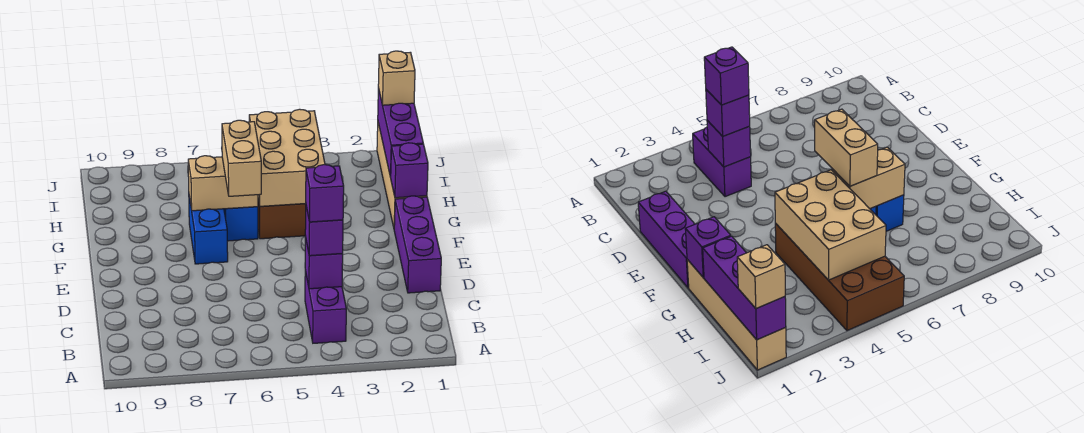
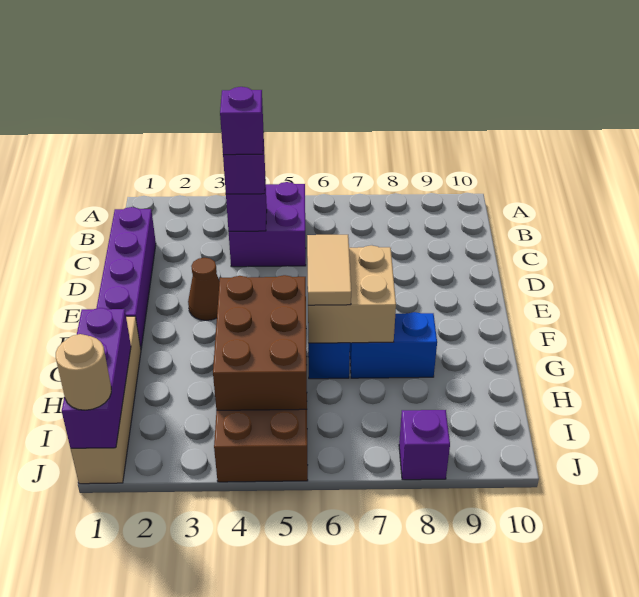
purple brick B4:C4 level 1 -> purple brick B4:C5 level 1
purple brick D1:F1 level 1 -> purple brick C1:F1 level 1
none -> brown cone E3 level 1
tan brick F6:G6 level 3 -> tan tile F6:G6 level 3
blue brick F7:G7 level 1 -> blue brick G7:G8 level 1
purple brick G1 level 2 -> purple brick J8 level 1
tan brick G4:I5 level 2 -> brown brick G4:I5 level 2
tan brick G6:G7 level 2 -> tan brick F6:G7 level 2
tan brick J1 level 3 -> tan round brick J1 level 3

